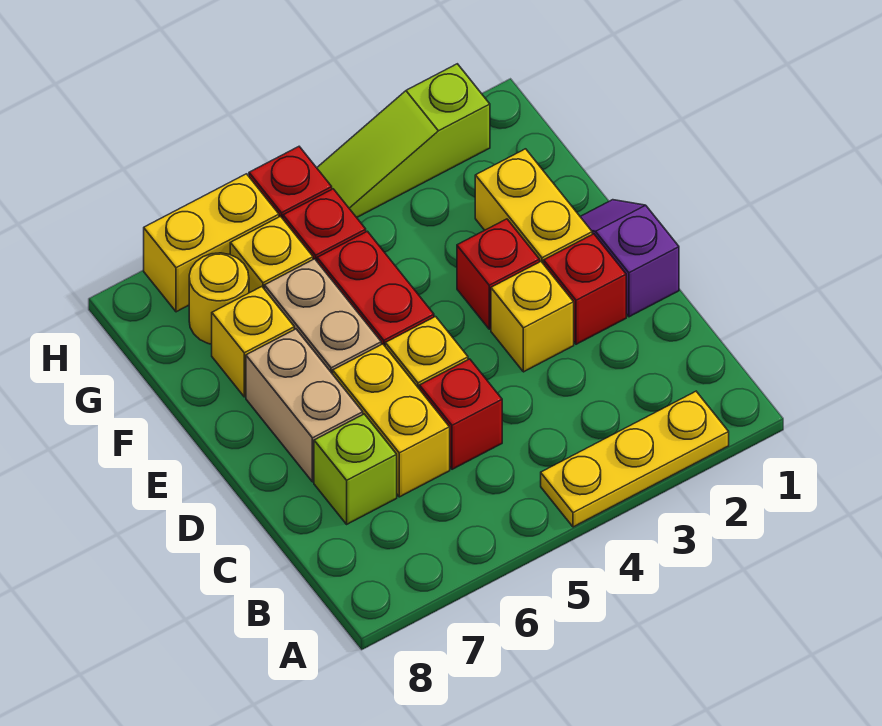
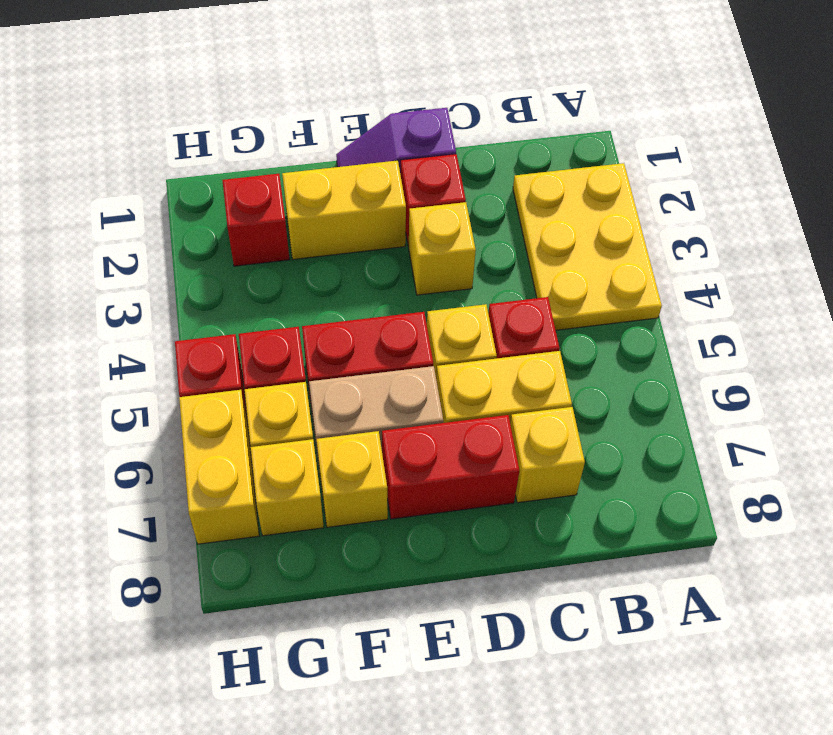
yellow plate A2:A4 level 1 -> yellow plate A2:B4 level 1
lime brick C7 level 1 -> yellow brick C7 level 1
tan brick D7:E7 level 1 -> red brick D7:E7 level 1
red brick E3 level 1 -> red brick G2 level 1
yellow round brick G7 level 1 -> yellow brick G7 level 1
lime slope H2:H4 level 1 top 2 -> none

